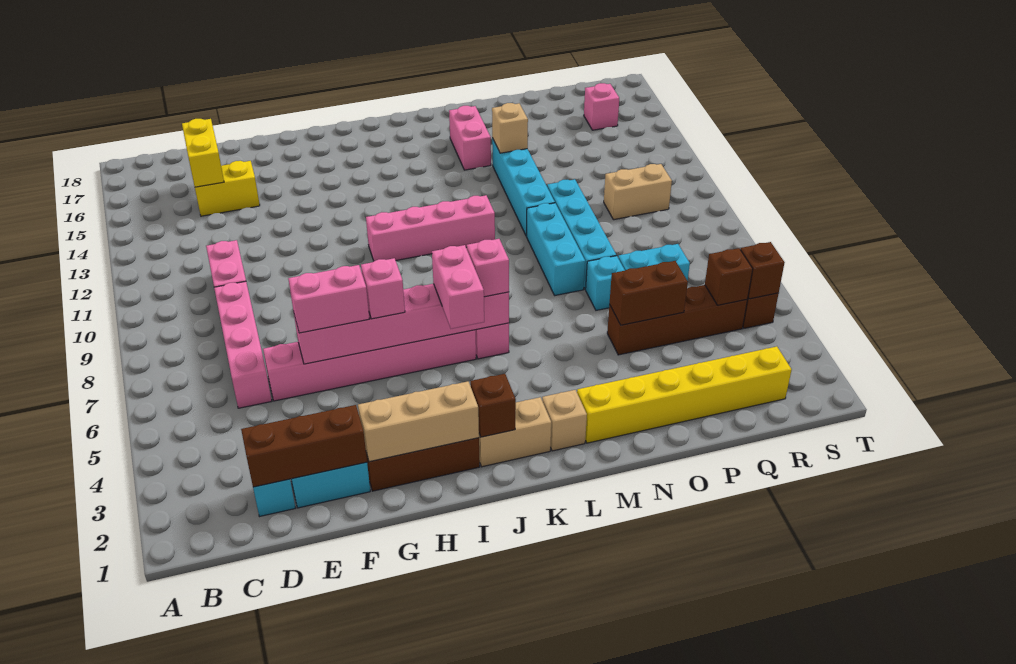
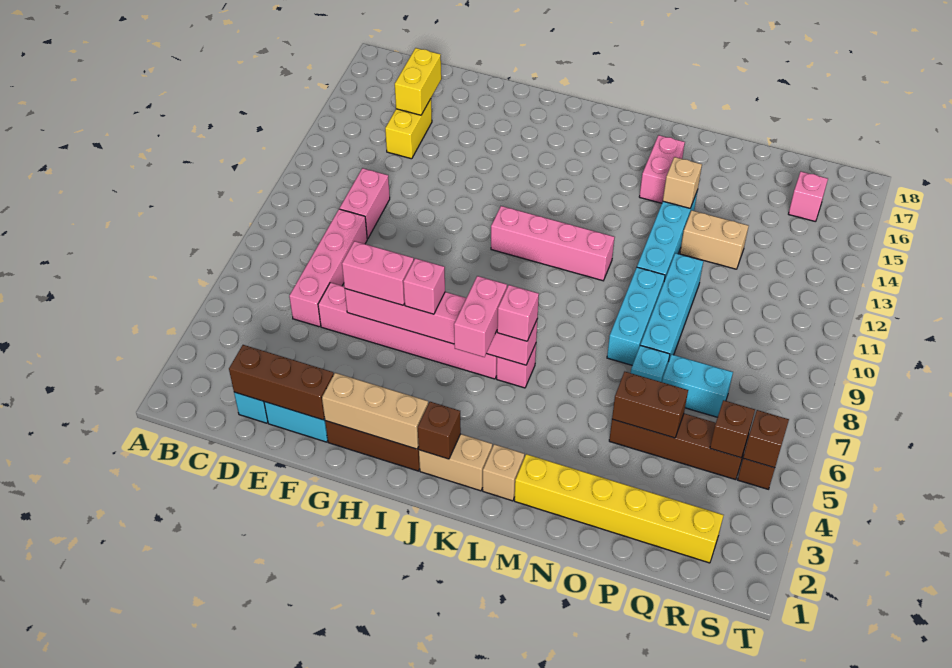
yellow brick D15:E15 level 1 -> yellow brick D14:D15 level 1
tan brick Q11:R11 level 1 -> tan brick O13:P13 level 1

